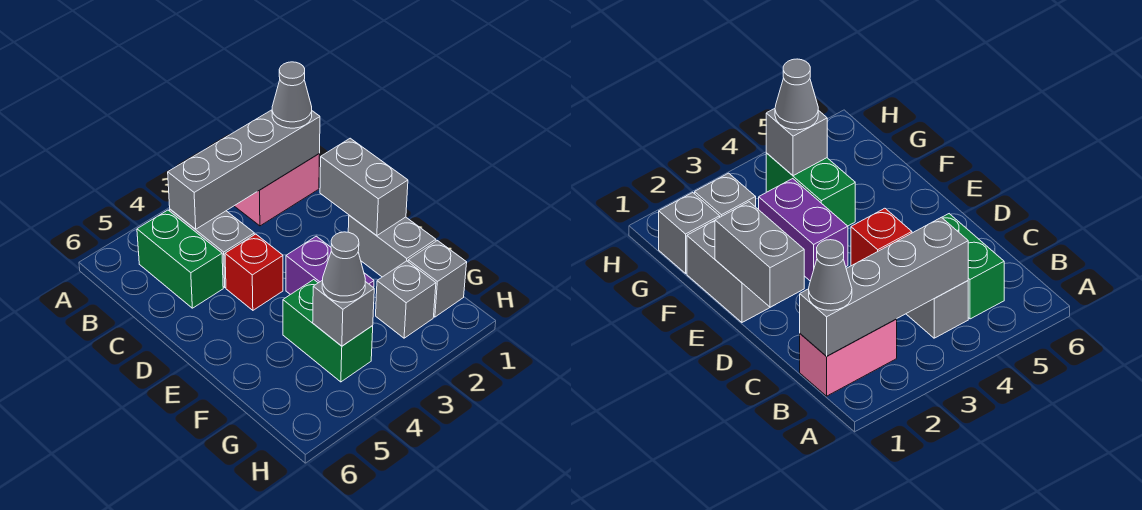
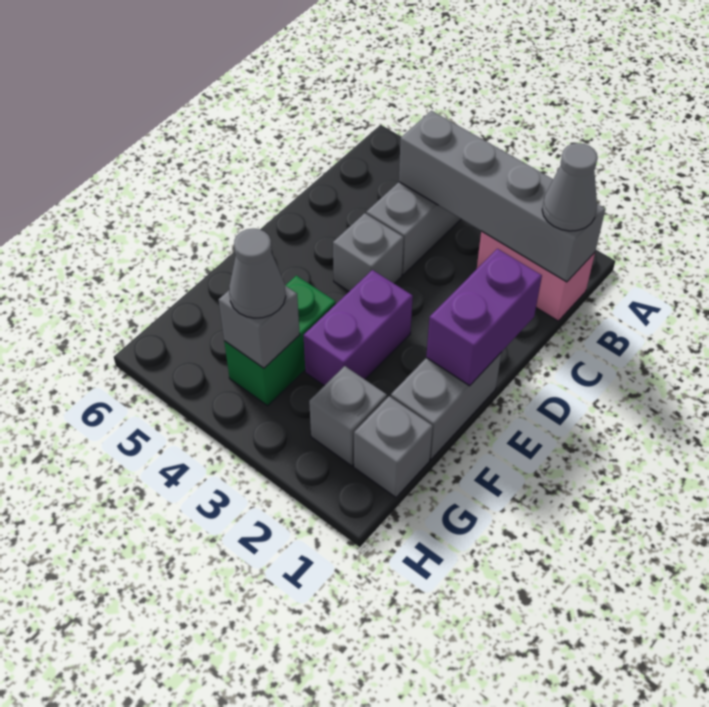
green brick B5:C5 level 1 -> none
grey brick D1:E1 level 2 -> purple brick D1:E1 level 2
red brick D4 level 1 -> grey brick D4 level 1

